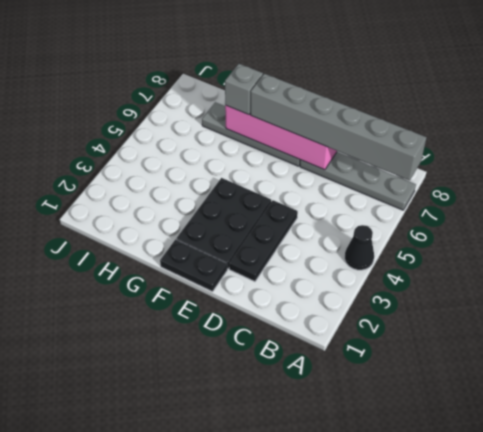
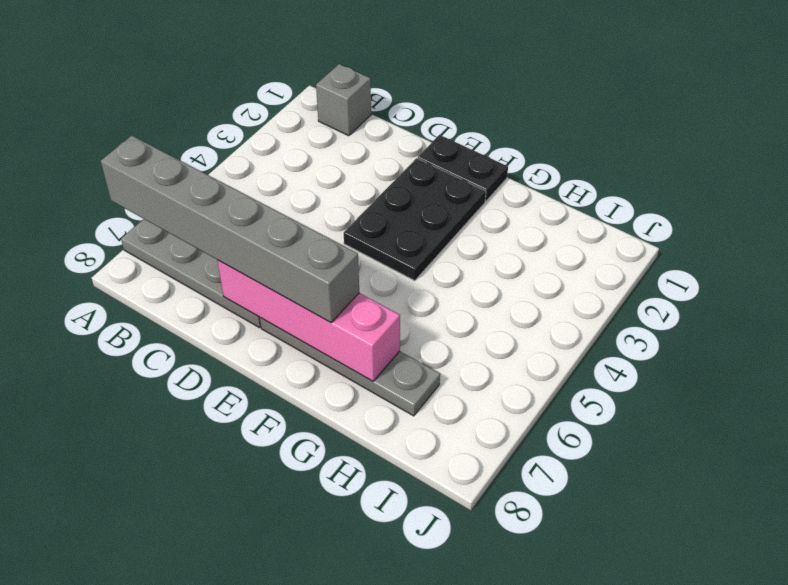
black cone A4 level 1 -> none
black plate D2:D4 level 1 -> none
grey brick G7 level 3 -> grey brick B1 level 1

